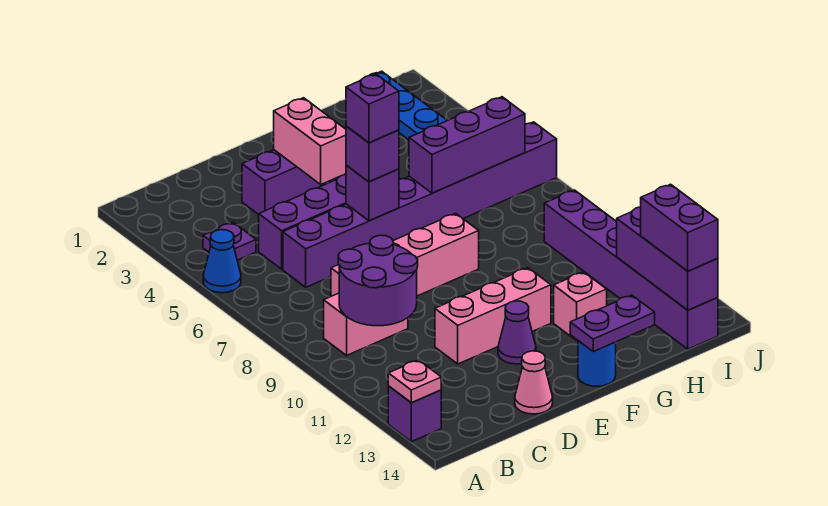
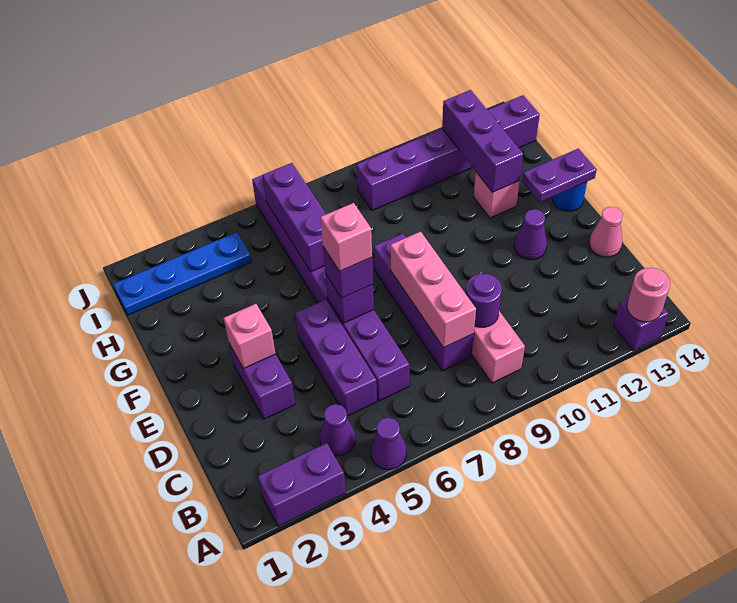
blue cone A5 level 1 -> purple cone A5 level 1
pink plate A13 level 2 -> pink round brick A13 level 2
purple plate B4 level 1 -> purple cone B4 level 1
purple round brick B9:C10 level 2 -> purple round brick C9 level 2
pink brick C8:F8 level 1 -> purple brick C8:F8 level 1
pink brick D11:F11 level 1 -> pink brick C8:E8 level 2
pink brick E3:E4 level 2 -> pink brick E3 level 2
purple brick E6 level 4 -> pink brick E6 level 4
purple plate F14:G14 level 2 -> purple plate F13:F14 level 2
purple brick I12:I14 level 2 -> purple brick G12:I12 level 2
purple brick I13:I14 level 3 -> purple brick A2:A3 level 1

